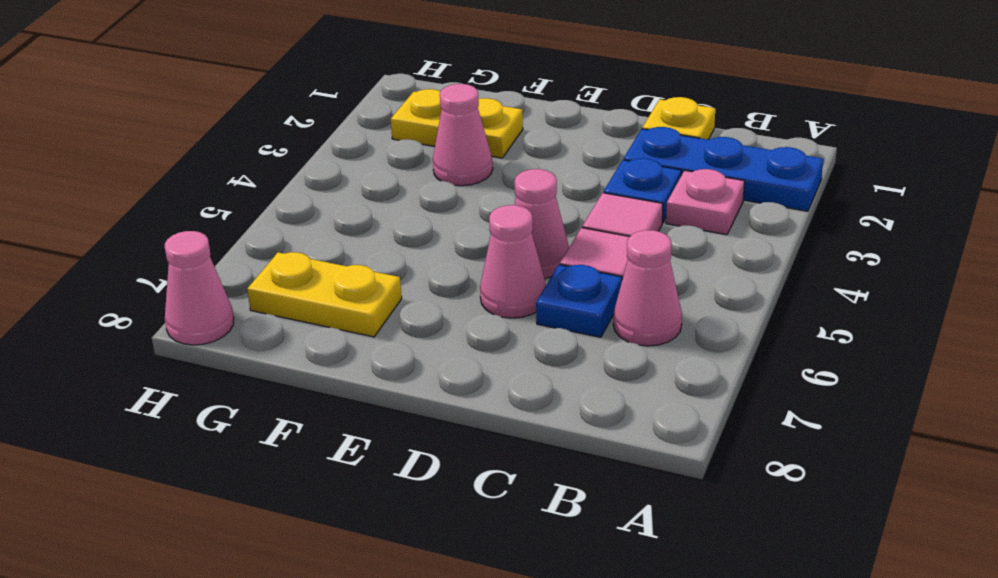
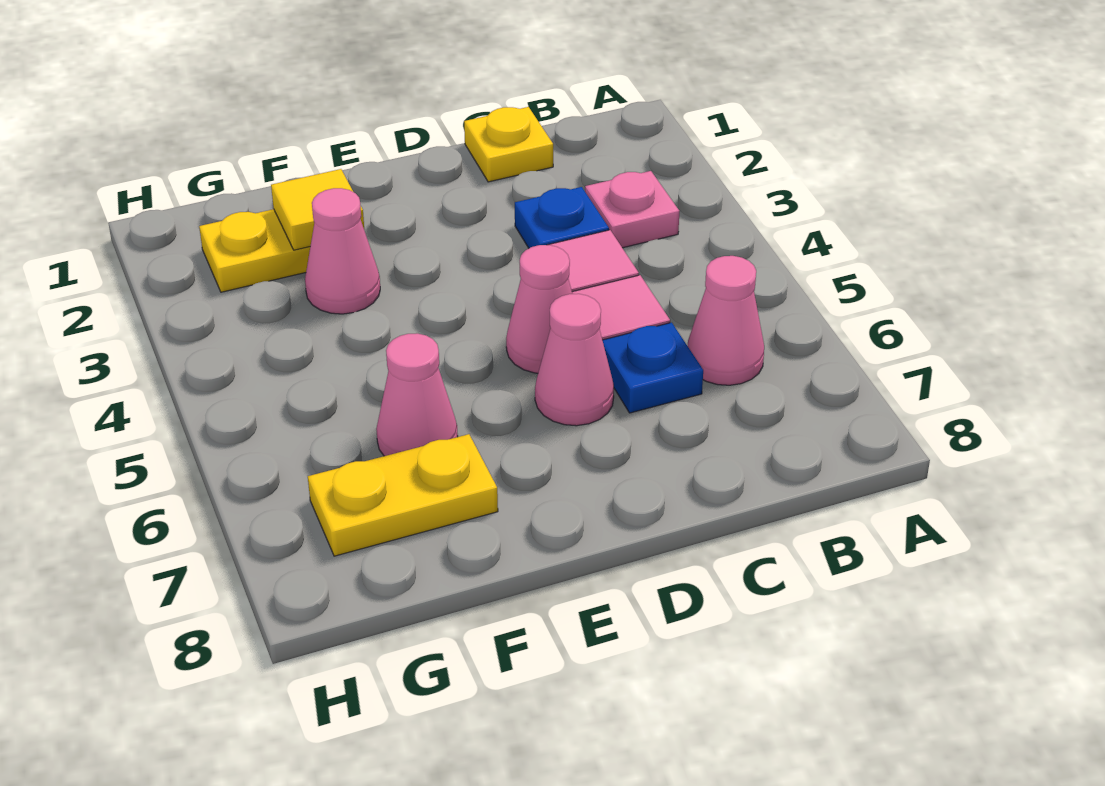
blue plate A2:C2 level 1 -> none
none -> yellow tile F2 level 2
pink cone H8 level 1 -> pink cone F6 level 1

